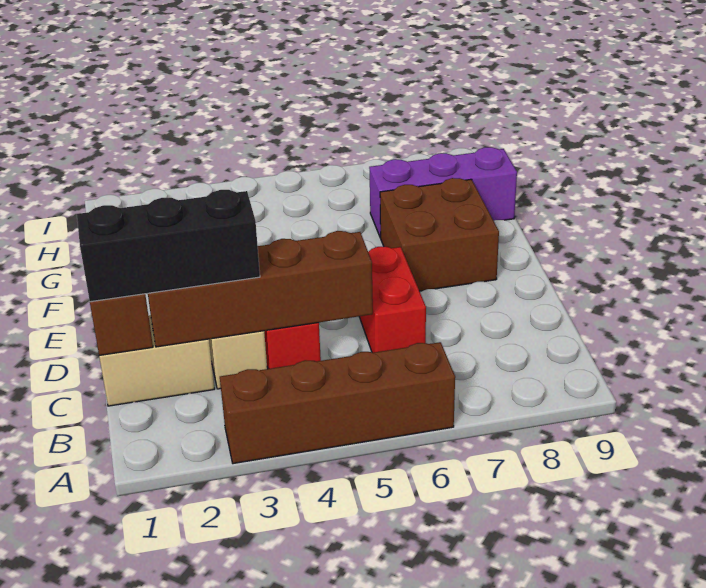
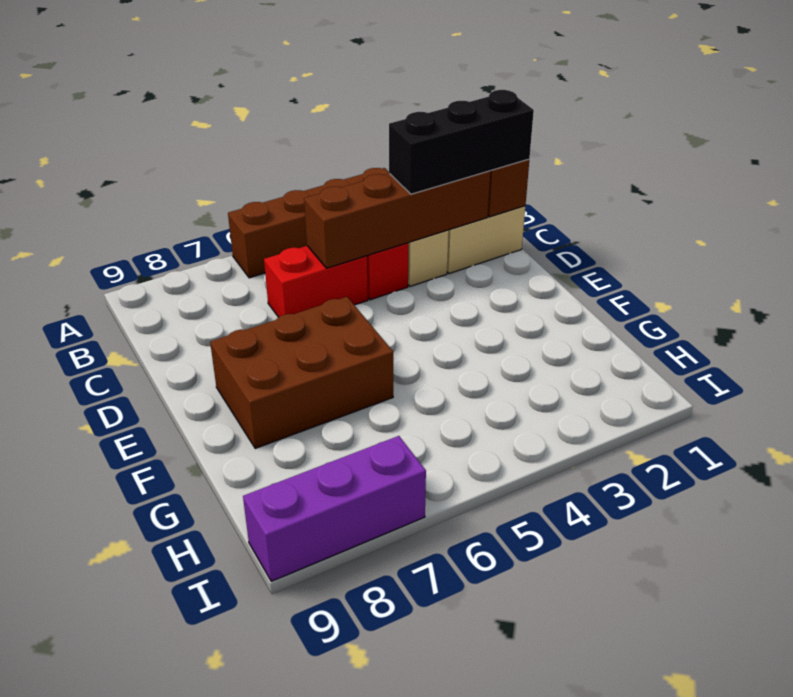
red brick C6:D6 level 1 -> red brick C5:C6 level 1
brown brick E7:F8 level 1 -> brown brick E6:F8 level 1
purple brick G7:G9 level 1 -> purple brick I7:I9 level 1

